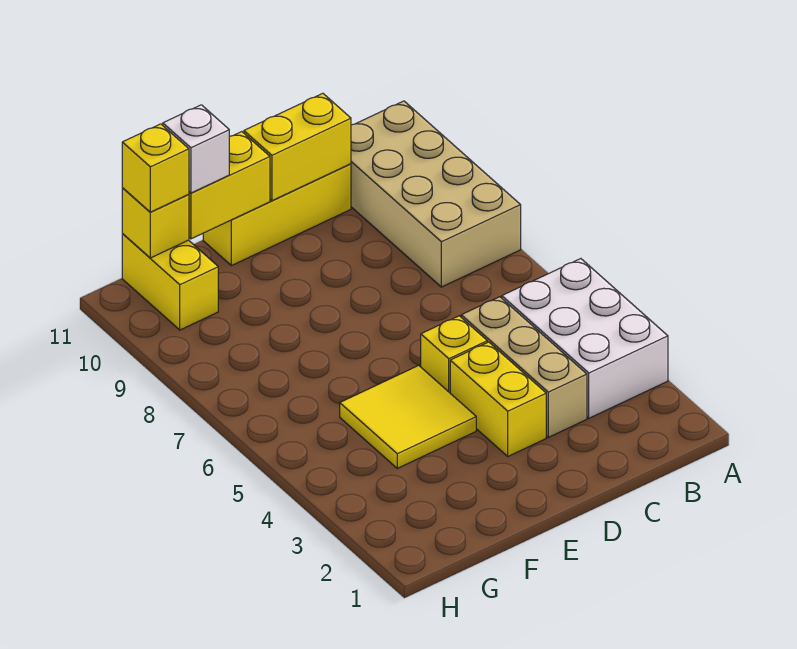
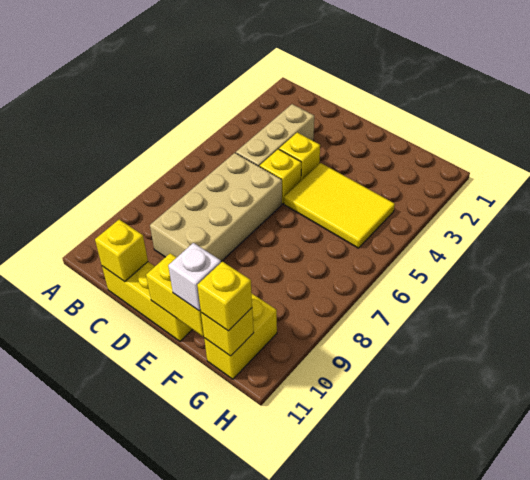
white brick A3:B5 level 1 -> none
tan brick A8:B11 level 1 -> tan brick C6:D9 level 1
yellow brick C11:D11 level 2 -> yellow brick C11 level 2
yellow brick D3:D4 level 1 -> yellow brick D4 level 1
yellow tile E4:F5 level 1 -> yellow tile E4:G5 level 1

